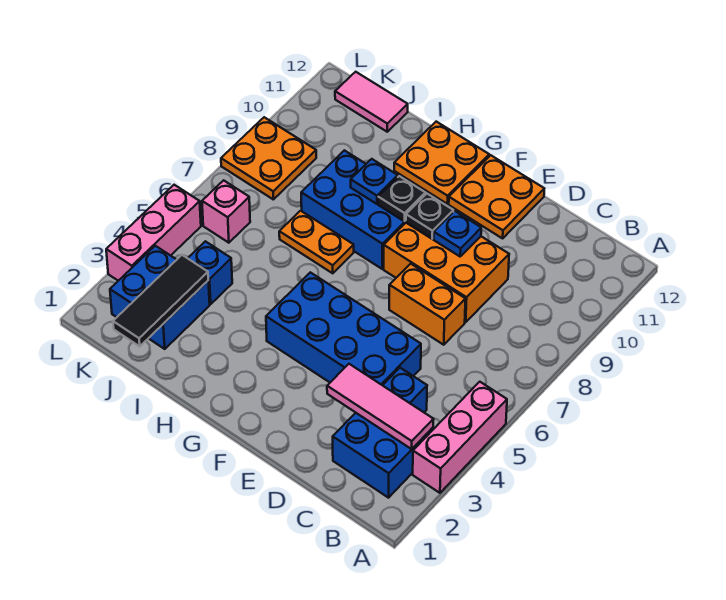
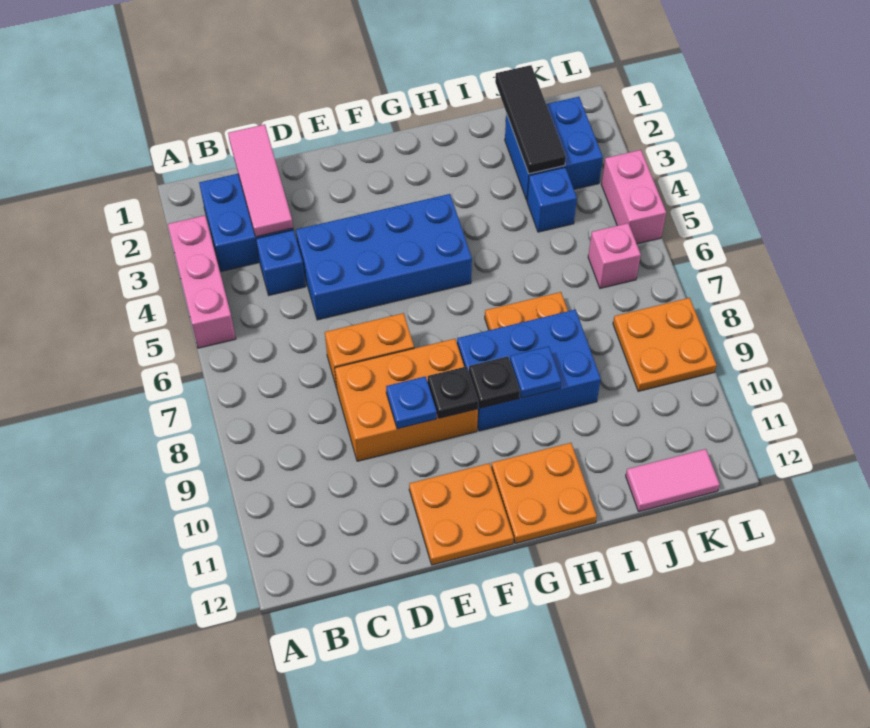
pink tile B3:D3 level 2 -> pink tile C1:C3 level 2
pink brick L3:L5 level 1 -> pink brick L4:L5 level 1

